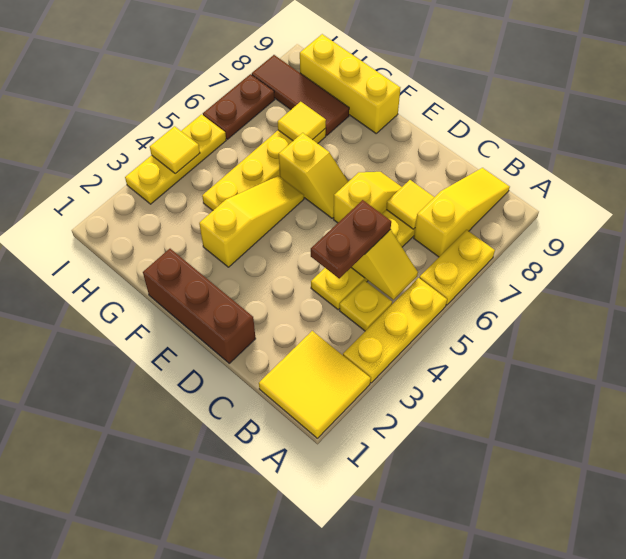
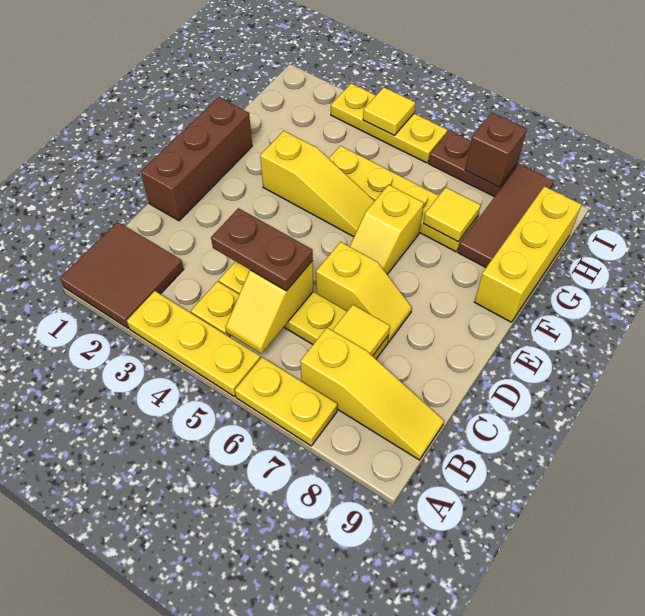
yellow tile A1:B2 level 1 -> brown tile A1:B2 level 1
none -> brown brick I7 level 2

